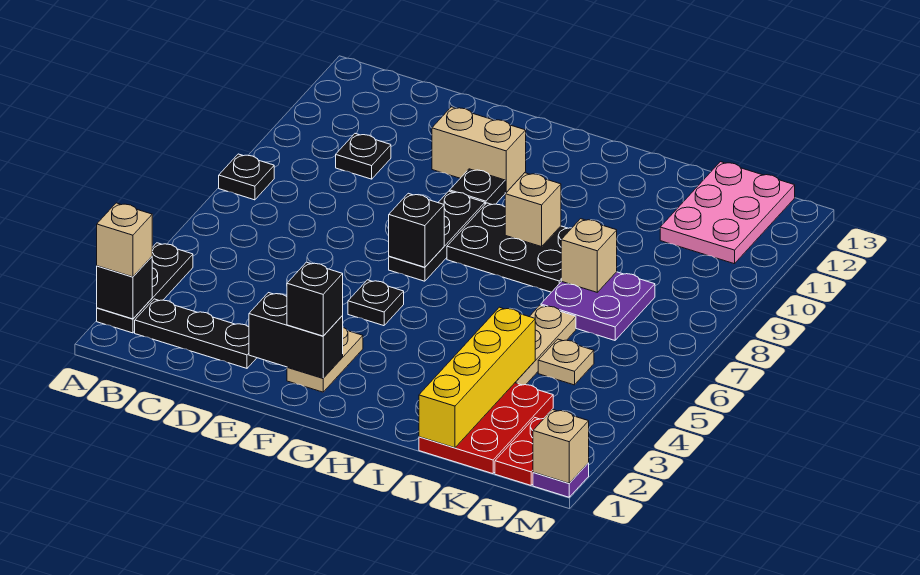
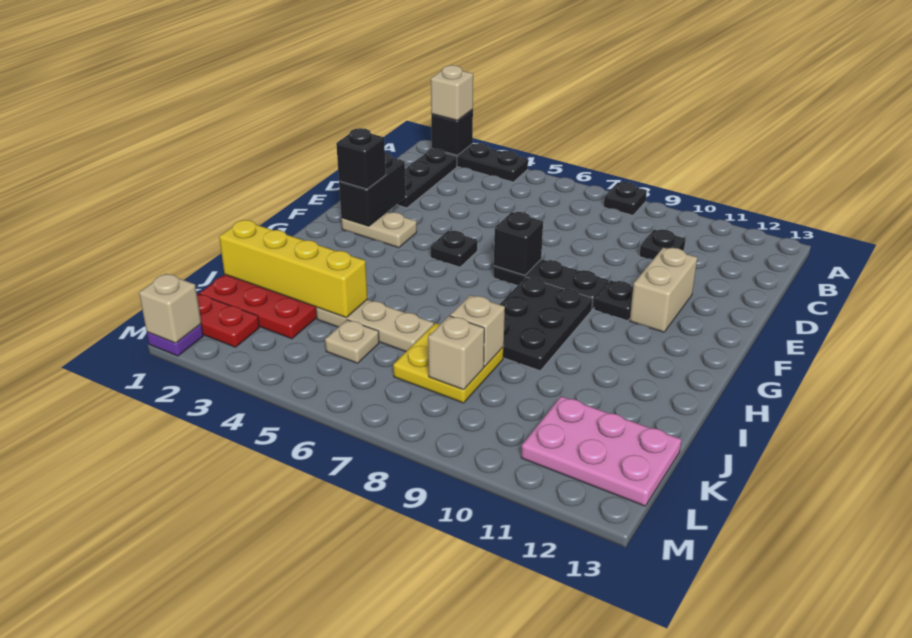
tan brick H9 level 2 -> tan brick K8 level 2
purple plate J7:K8 level 1 -> yellow plate J7:K8 level 1

